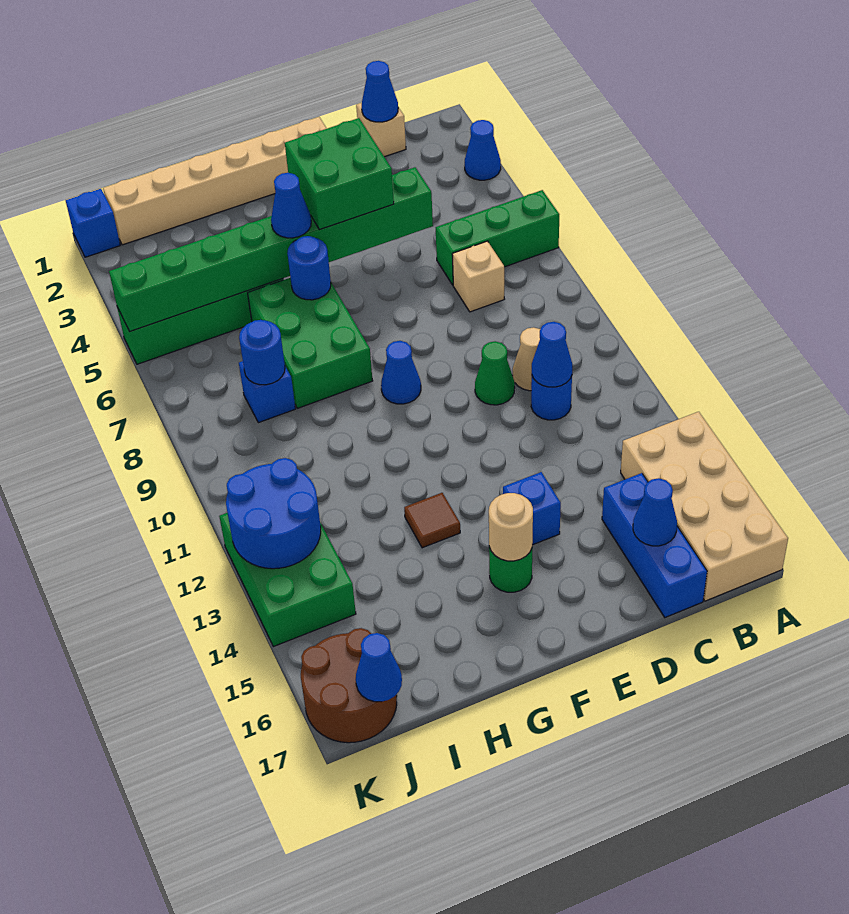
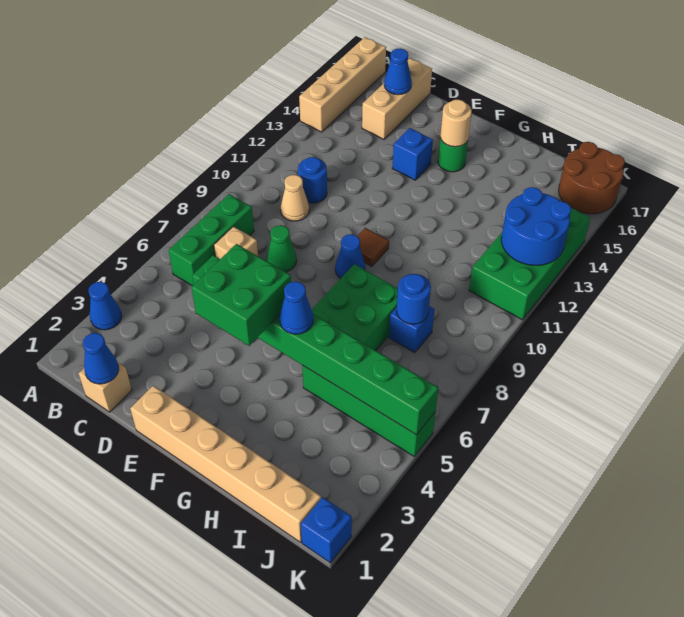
green brick A6:C6 level 1 -> green brick B6:B8 level 1
tan brick A14:B17 level 1 -> tan brick A14:A17 level 1
blue cone C11 level 2 -> none
blue brick C15:C17 level 1 -> tan brick C15:C17 level 1
green cone D10 level 1 -> green cone D8 level 1
blue round brick G6 level 2 -> none
brown tile G13 level 1 -> brown tile F10 level 1
green brick J12:K14 level 1 -> green brick J11:K14 level 1
blue cone J17 level 2 -> none

